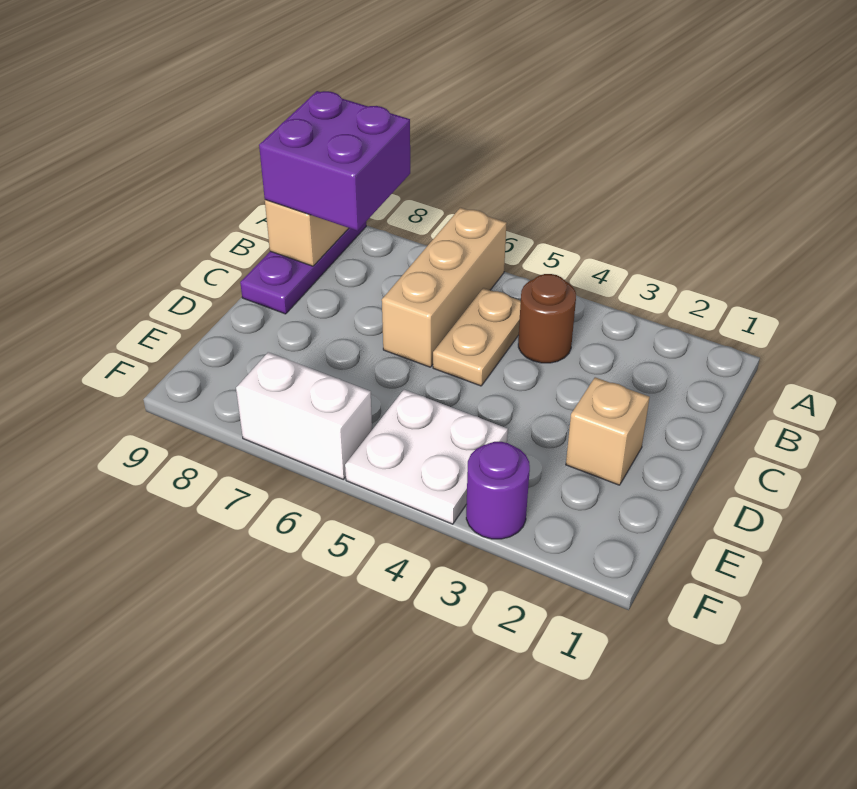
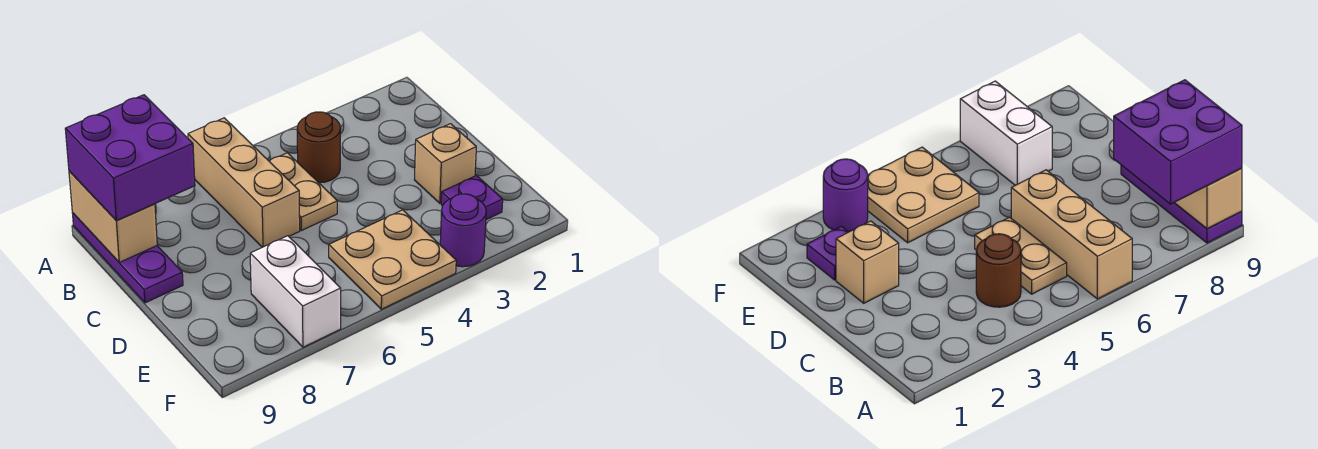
none -> purple plate E2 level 1
white plate E4:F5 level 1 -> tan plate E4:F5 level 1
white brick F6:F7 level 1 -> white brick E7:F7 level 1

